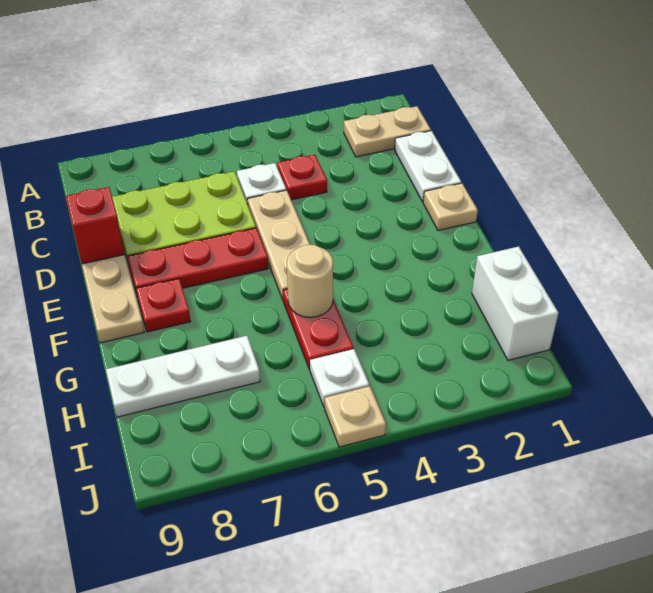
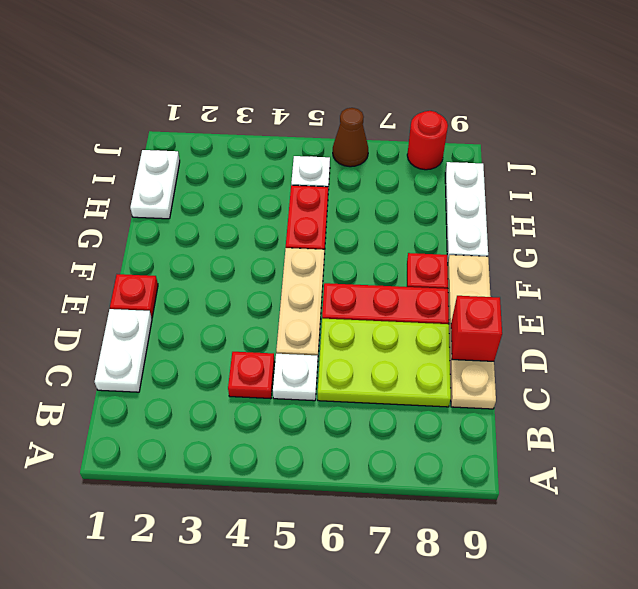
tan plate B1:B2 level 1 -> none
tan plate E1 level 1 -> red plate E1 level 1
tan round brick G5 level 2 -> none
white brick H1:I1 level 1 -> white plate H1:I1 level 1
white plate H7:H9 level 1 -> white plate G9:I9 level 1
tan plate J5 level 1 -> none
none -> brown cone J6 level 1
none -> red round brick J8 level 1

